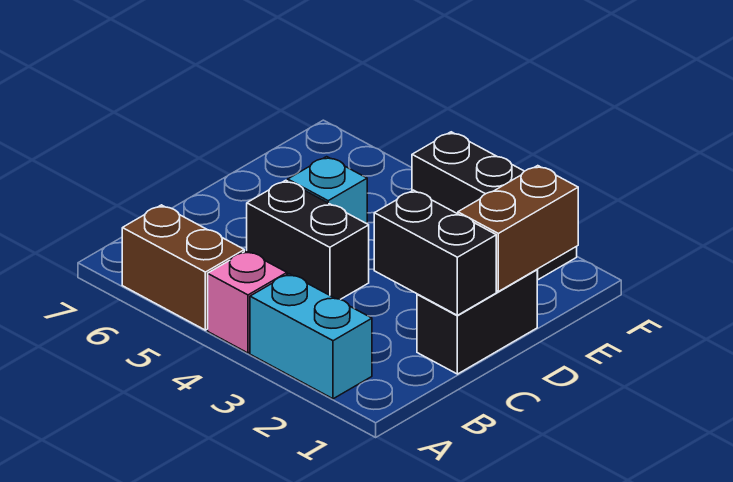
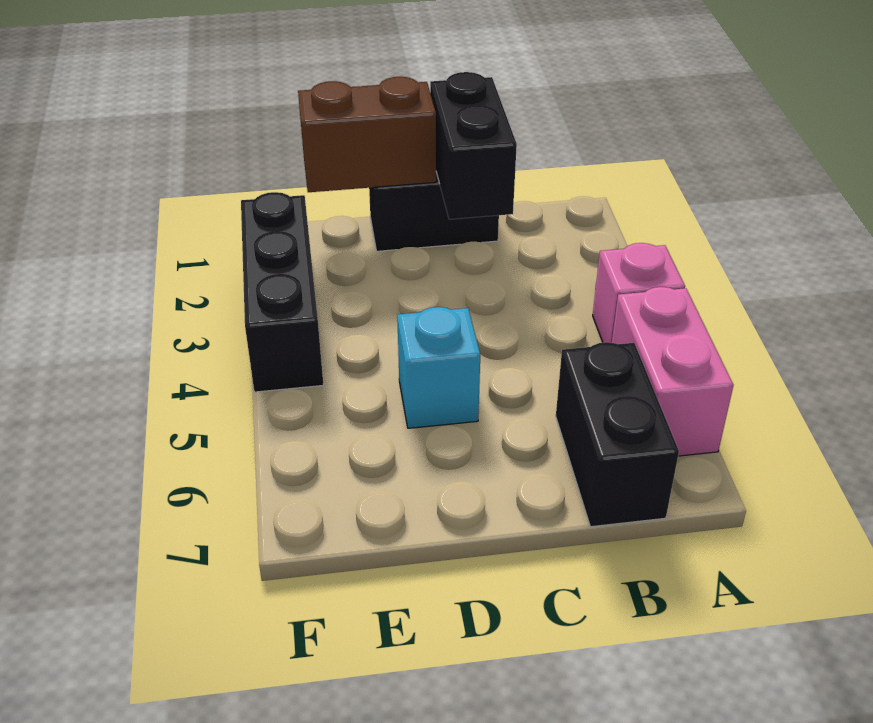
cyan brick A2:A3 level 1 -> none
brown brick A5:A6 level 1 -> pink brick A5:A6 level 1
black brick C4:C5 level 1 -> black brick B6:B7 level 1

